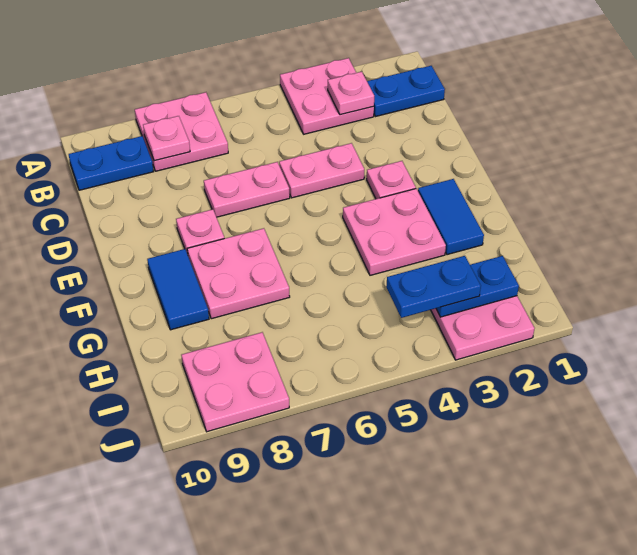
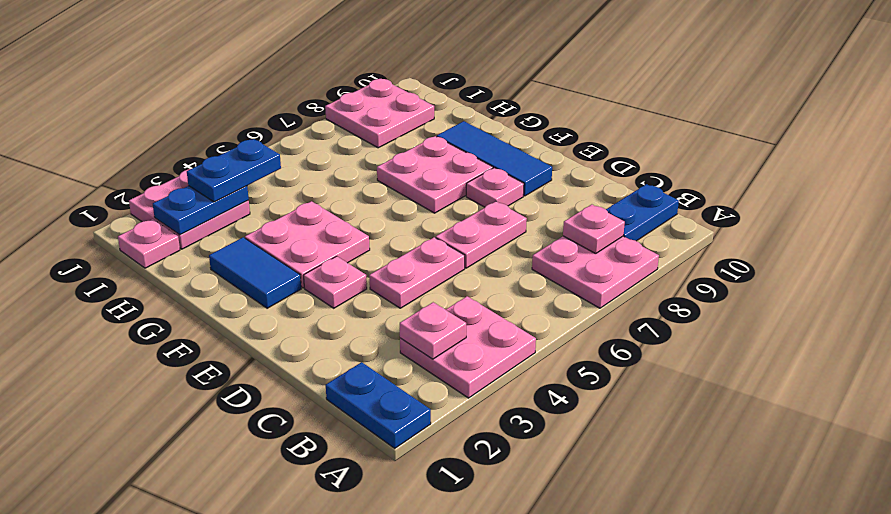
blue plate B1:B2 level 1 -> blue plate A1:B1 level 1
blue tile F9:G9 level 1 -> blue tile E9:G9 level 1
none -> pink plate I1 level 1

